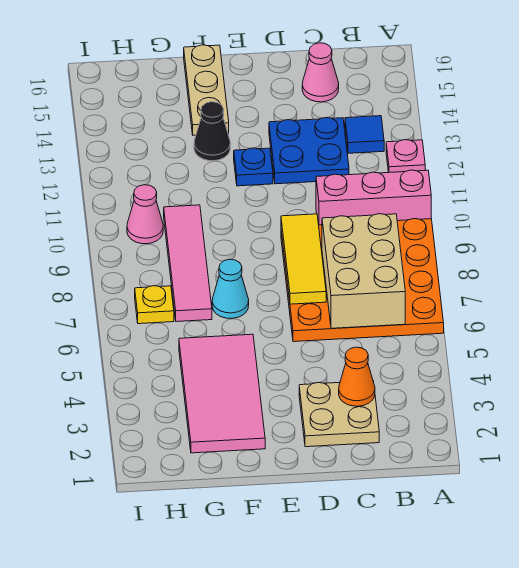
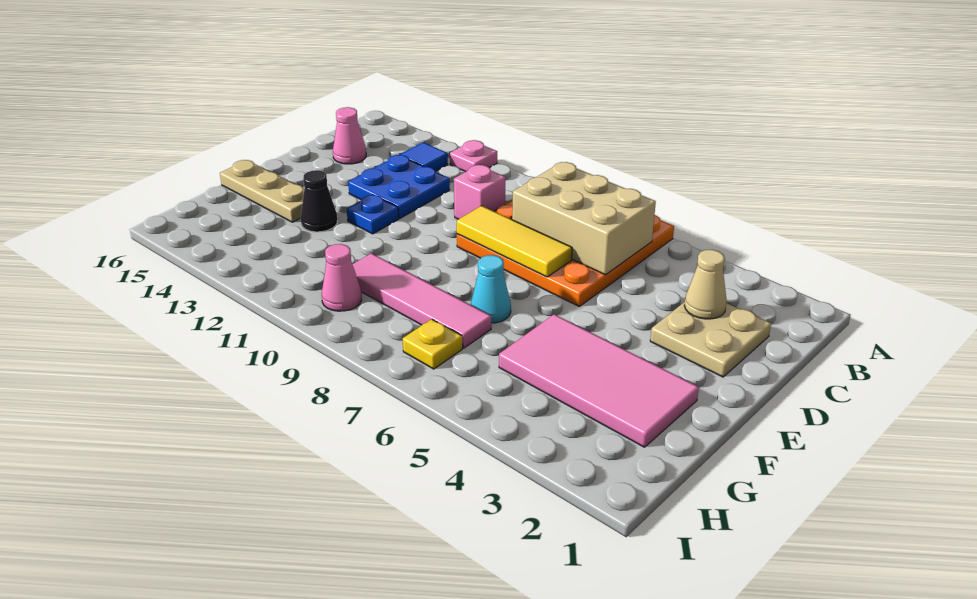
pink brick A10:C10 level 1 -> pink brick C10 level 1
orange cone C3 level 2 -> tan cone C3 level 2

